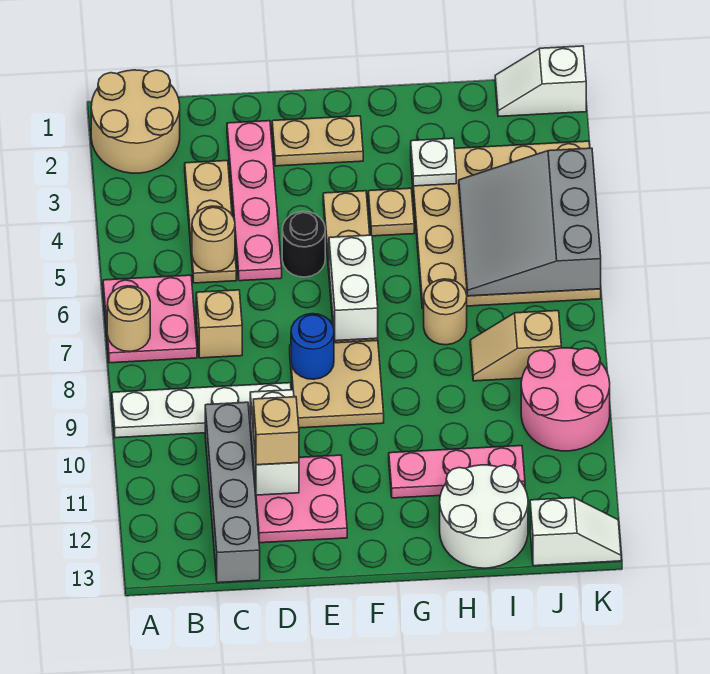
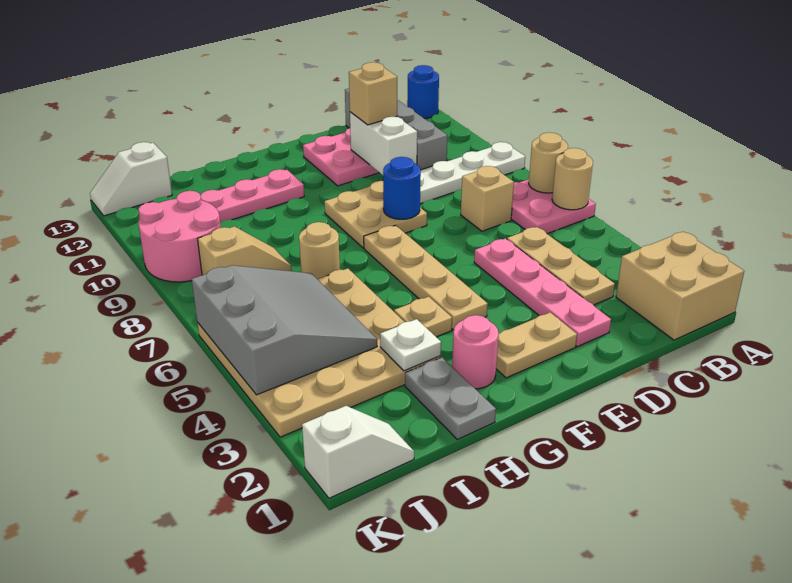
tan round brick A1:B2 level 1 -> tan brick A1:B2 level 1
none -> blue round brick A13 level 1
tan round brick C5 level 2 -> tan round brick A6 level 2
black round brick E5 level 1 -> none
white brick F6:F7 level 2 -> none
none -> pink round brick G2 level 1
none -> grey plate H1:H2 level 1
white round brick H12:I13 level 1 -> none

